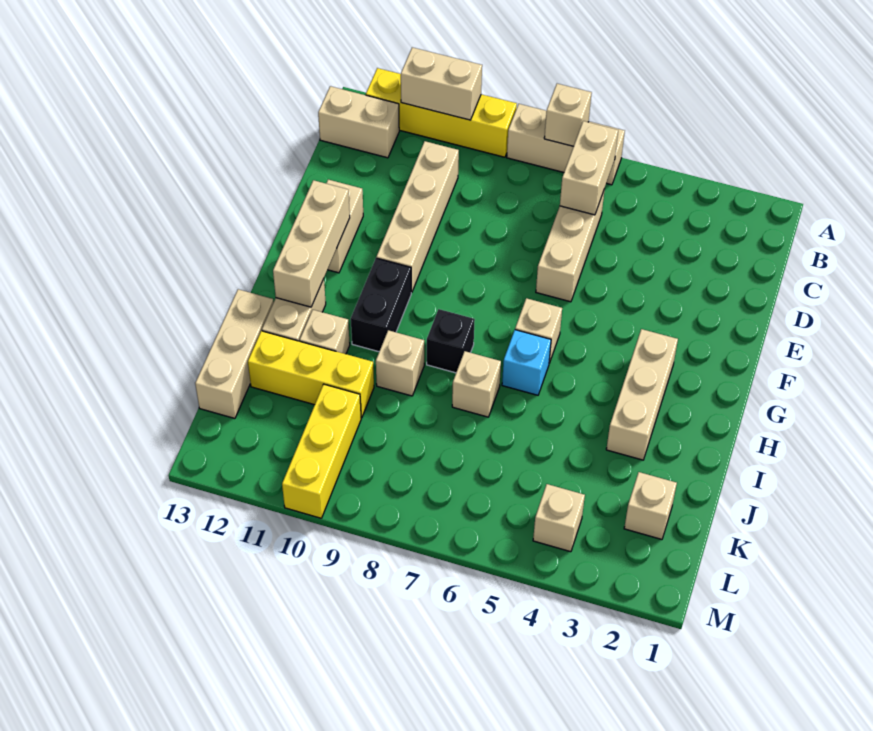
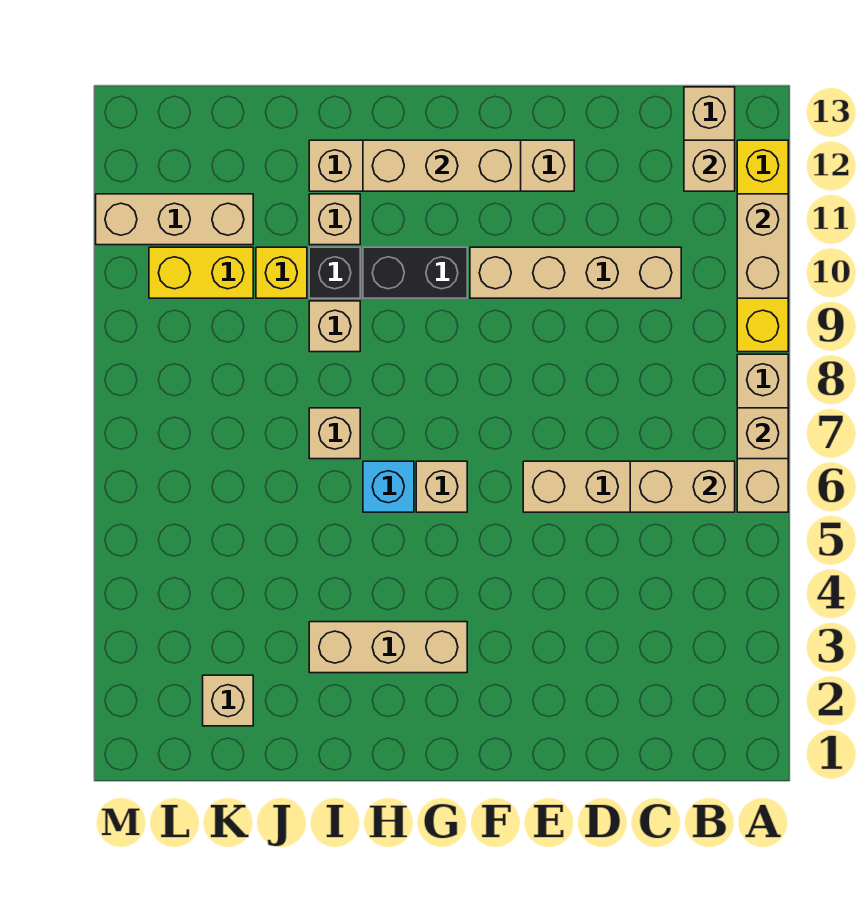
black brick H8 level 1 -> black brick I10 level 1
tan brick I13:K13 level 1 -> tan brick K11:M11 level 1
yellow brick J10:J12 level 1 -> yellow brick J10 level 1
yellow brick K10:M10 level 1 -> yellow brick K10:L10 level 1
tan brick L4 level 1 -> tan brick B12 level 2

